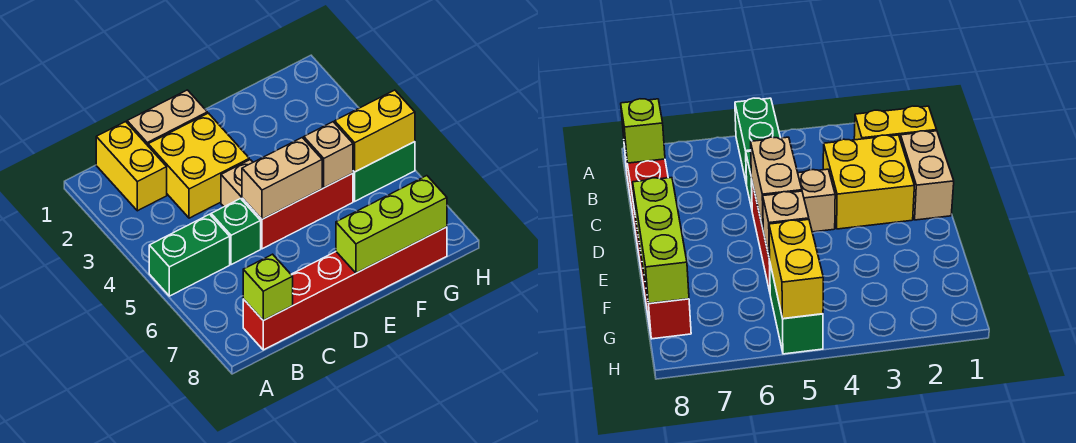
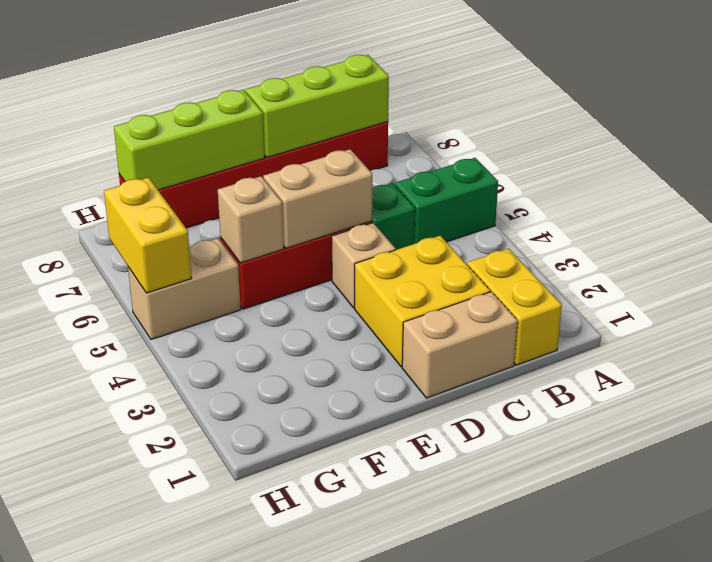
lime brick B8 level 2 -> lime brick B8:D8 level 2
green brick G5:H5 level 1 -> tan brick G5:H5 level 1
yellow brick G5:H5 level 2 -> yellow brick H5:H6 level 2

